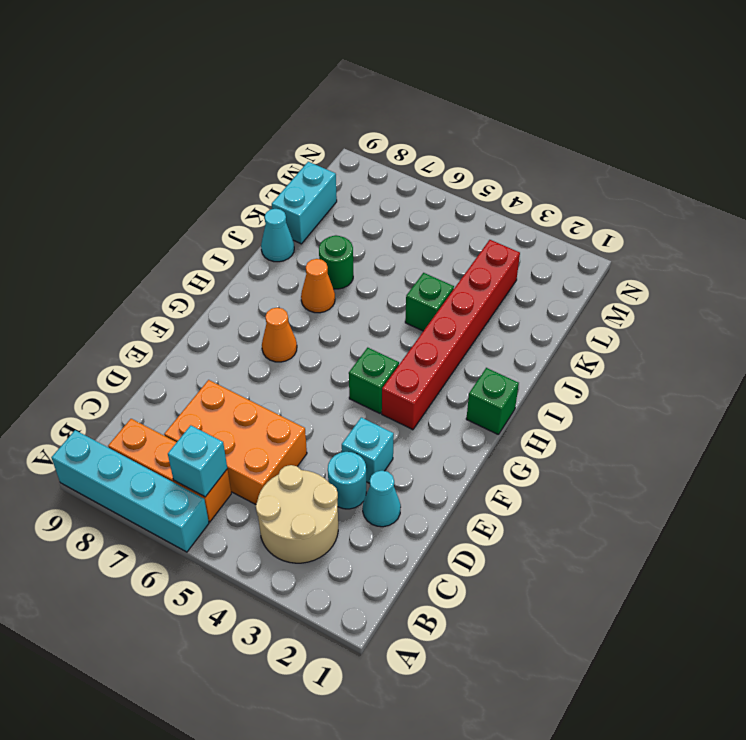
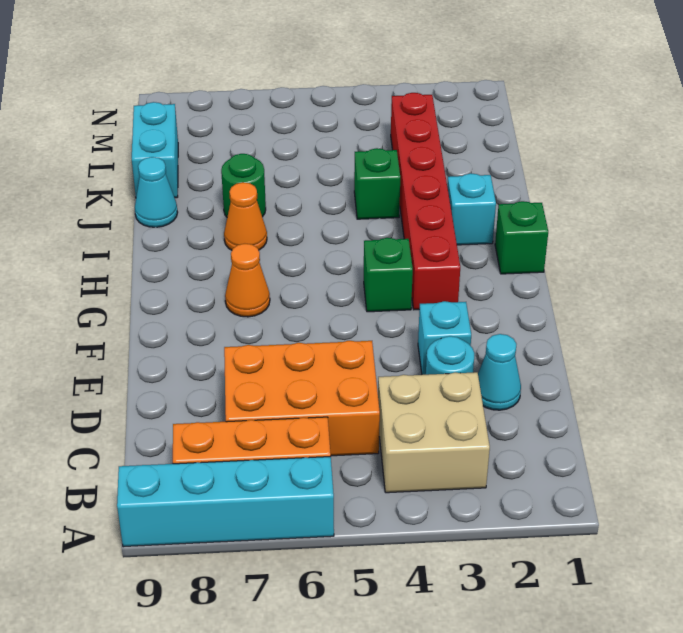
tan round brick B3:C4 level 1 -> tan brick B3:C4 level 1
cyan brick B6 level 2 -> cyan brick I2 level 1

